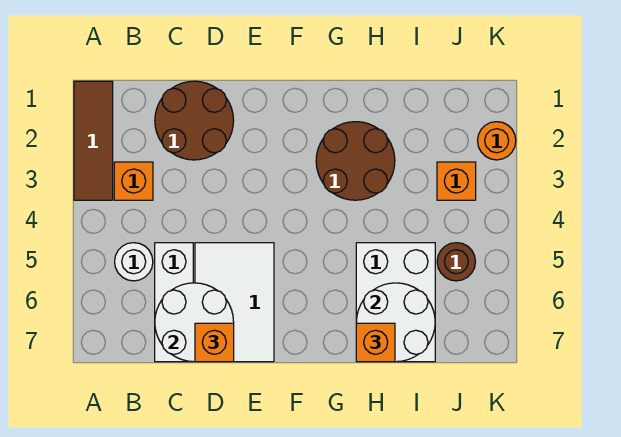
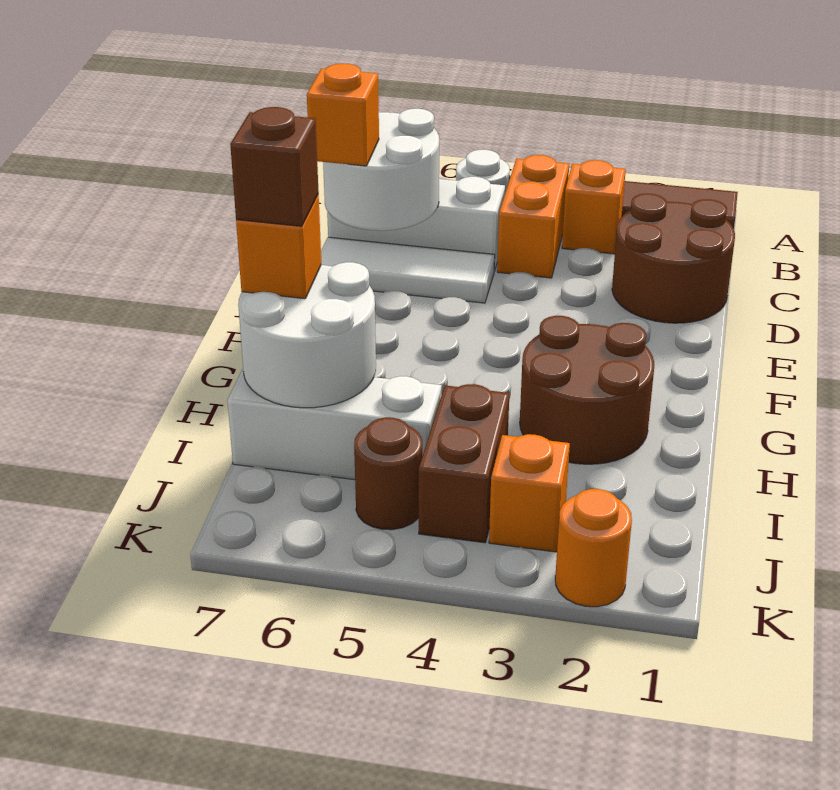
none -> orange brick B4:C4 level 1
white tile D5:E7 level 1 -> white tile D5:D7 level 1
white brick H5:I7 level 1 -> white brick I5:I7 level 1
none -> brown brick H7 level 4
none -> brown brick I4:J4 level 1

